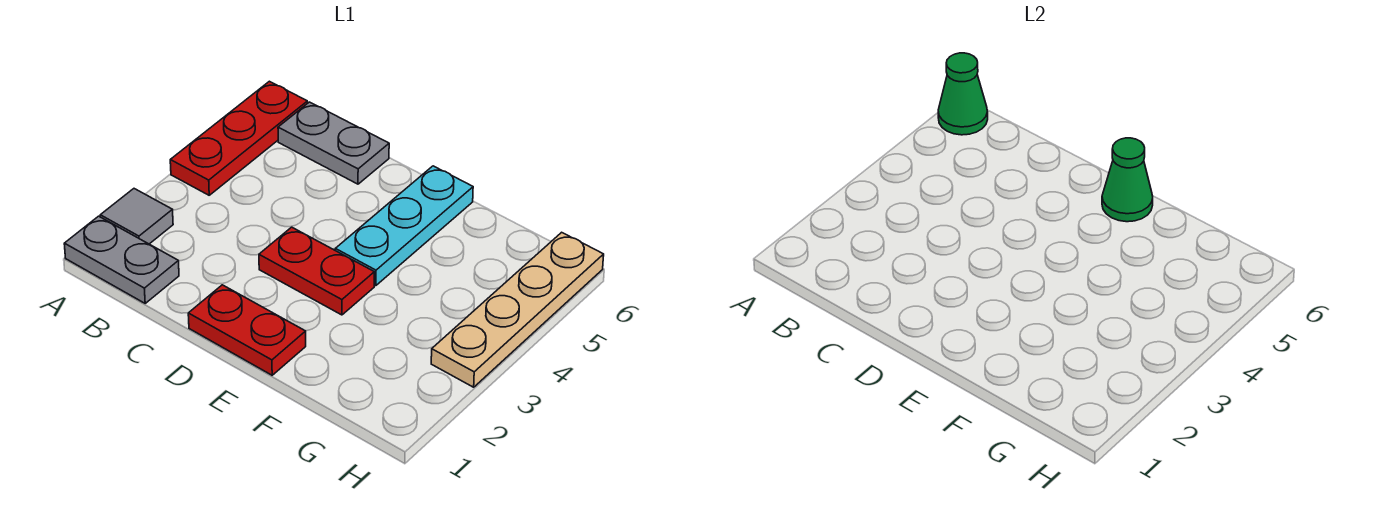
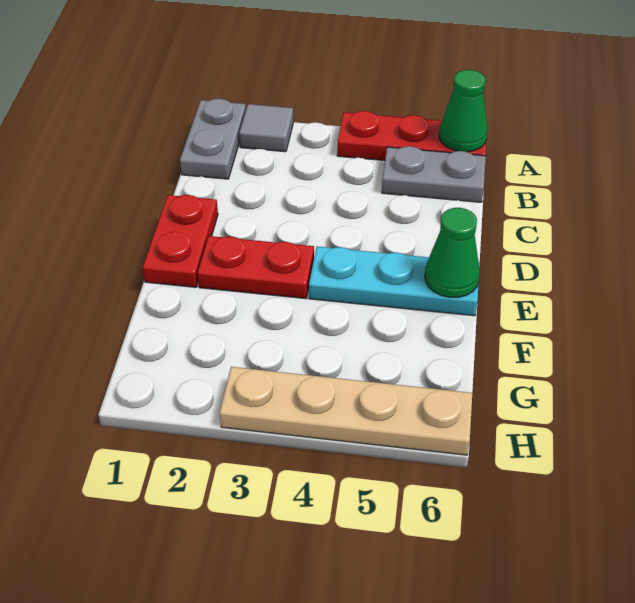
grey plate B6:C6 level 1 -> grey plate B5:B6 level 1
red plate D3:E3 level 1 -> red plate E2:E3 level 1

